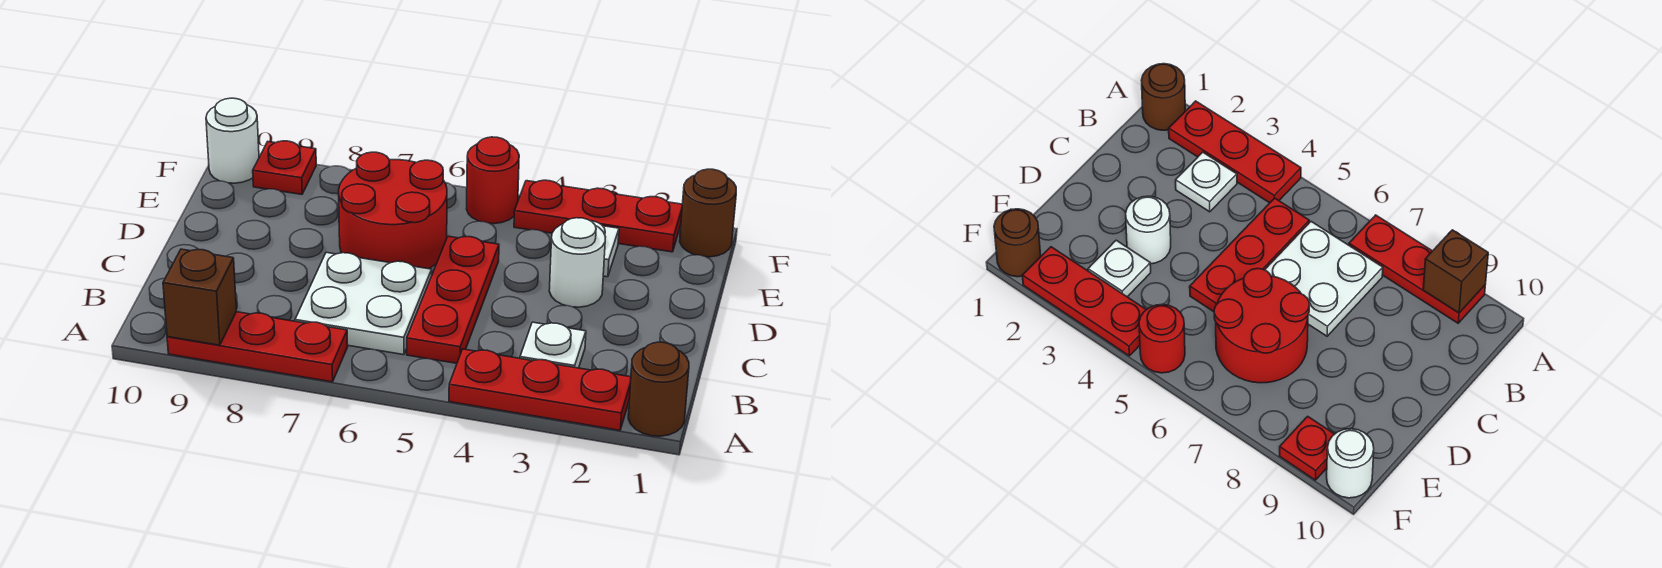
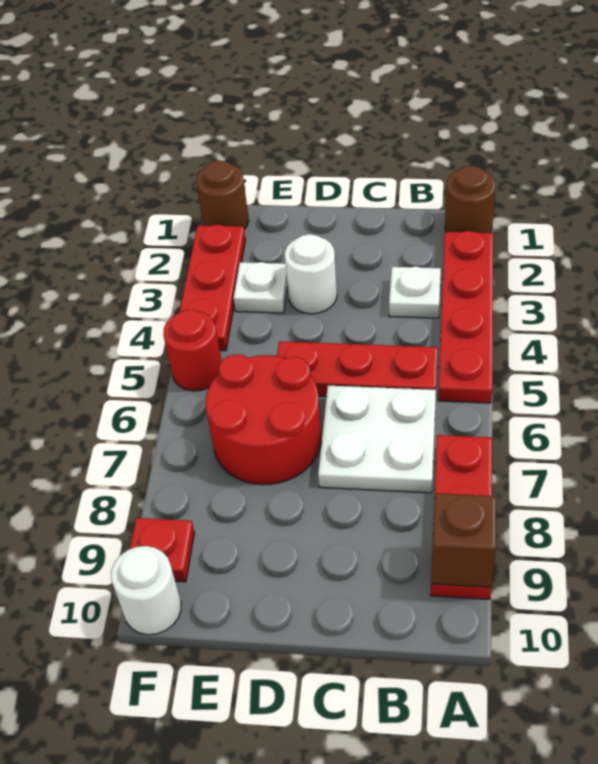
red plate A2:A4 level 1 -> red plate A2:A5 level 1

